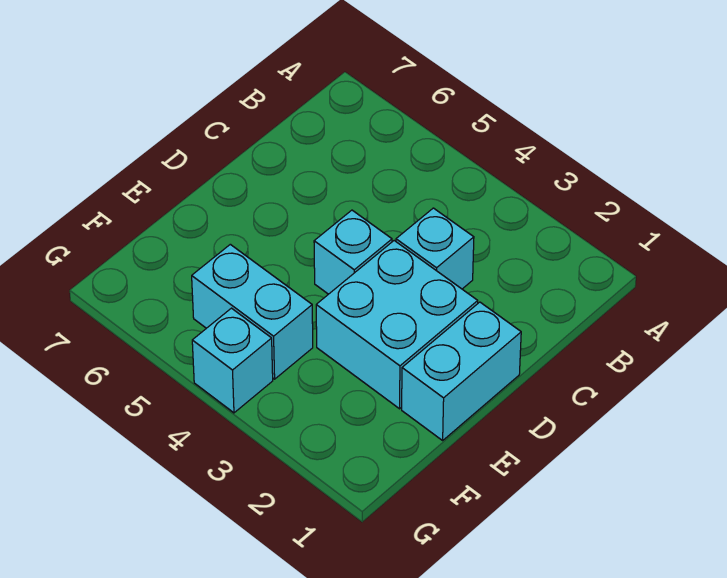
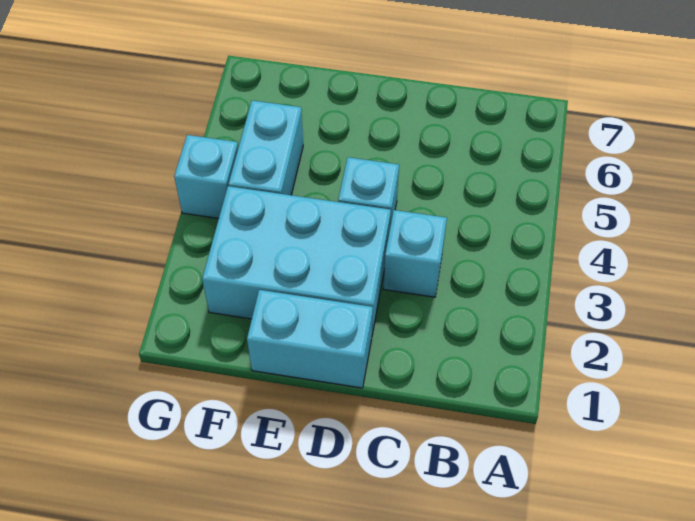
cyan brick D2:E3 level 1 -> cyan brick D2:F3 level 1

